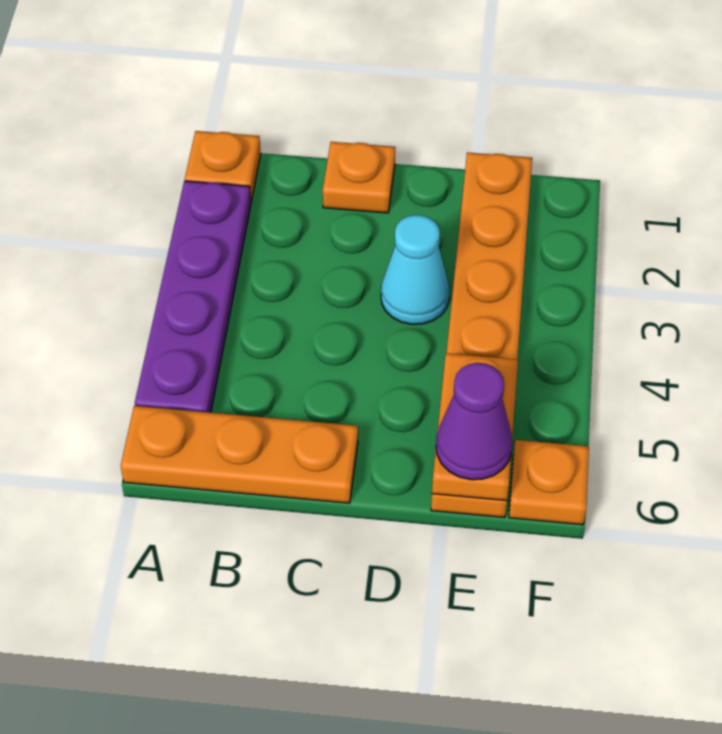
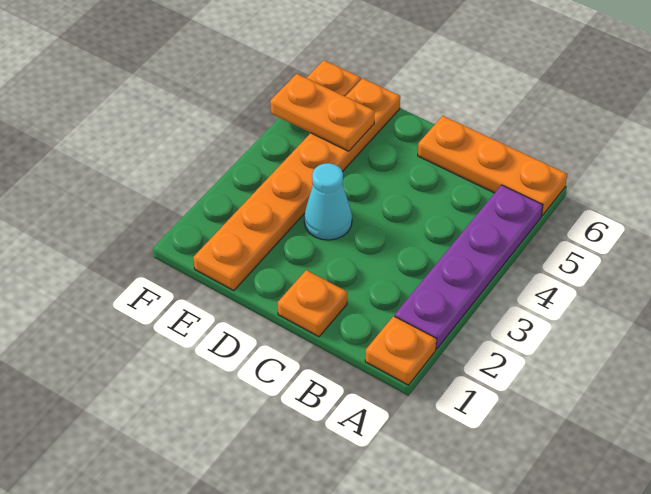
orange plate E5:E6 level 2 -> orange plate E5:F5 level 2
purple cone E6 level 3 -> none

